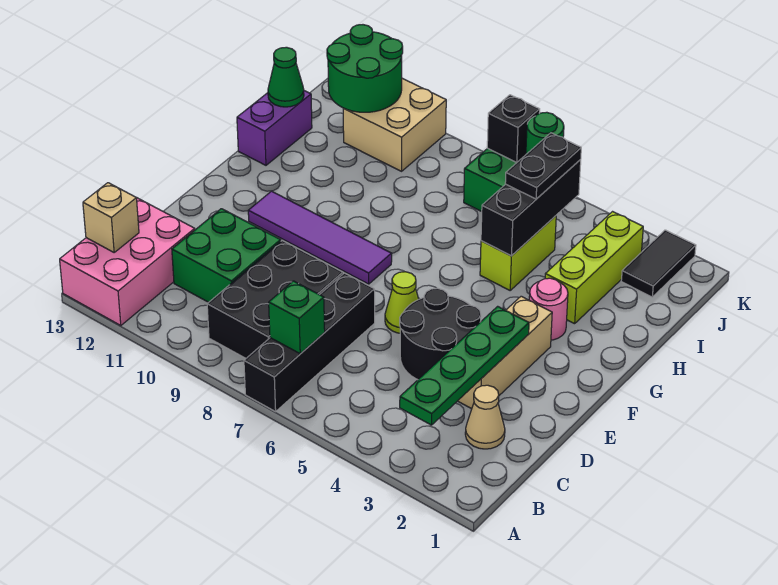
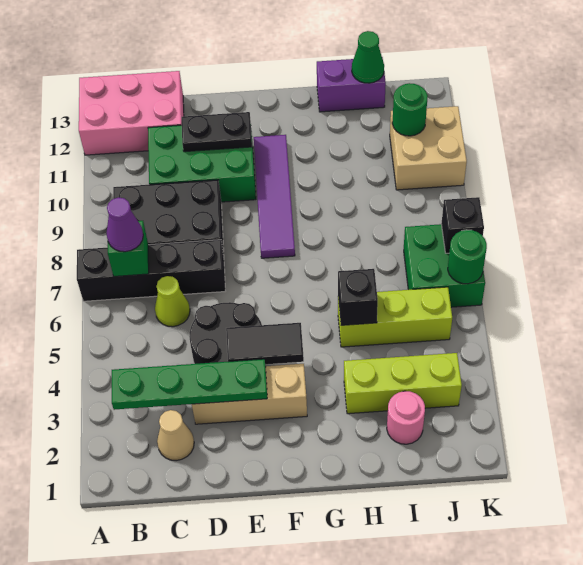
none -> purple cone B7 level 3
tan brick B13 level 2 -> none
green brick C10:D11 level 1 -> green brick C10:E11 level 1
lime cone E6 level 1 -> lime cone C6 level 1
pink round brick G3 level 1 -> pink round brick I2 level 1
lime brick H5:I5 level 1 -> lime brick H5:J5 level 1
black brick H5:J5 level 2 -> black brick H5 level 2
black plate I5:J5 level 3 -> black plate D11:E11 level 2
black tile J2:K2 level 1 -> black tile E4:F4 level 2
green round brick J11:K12 level 2 -> green round brick J11 level 2

